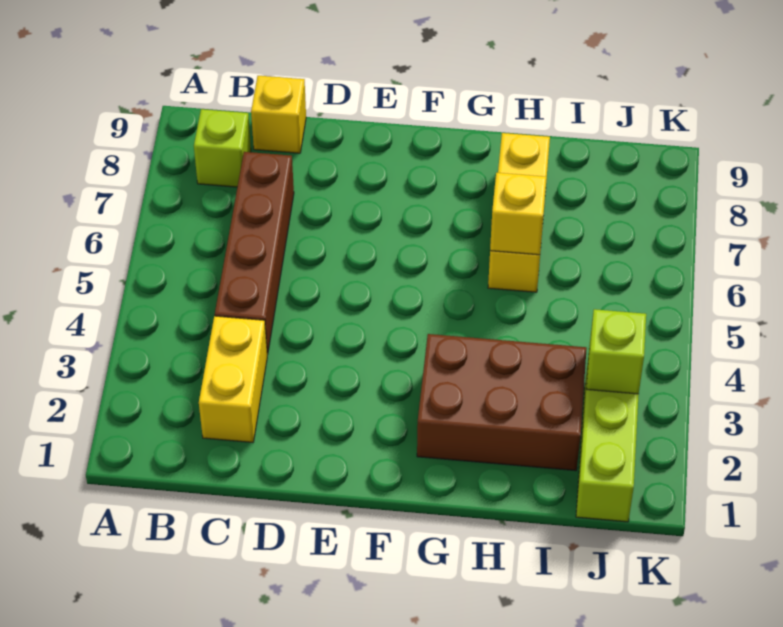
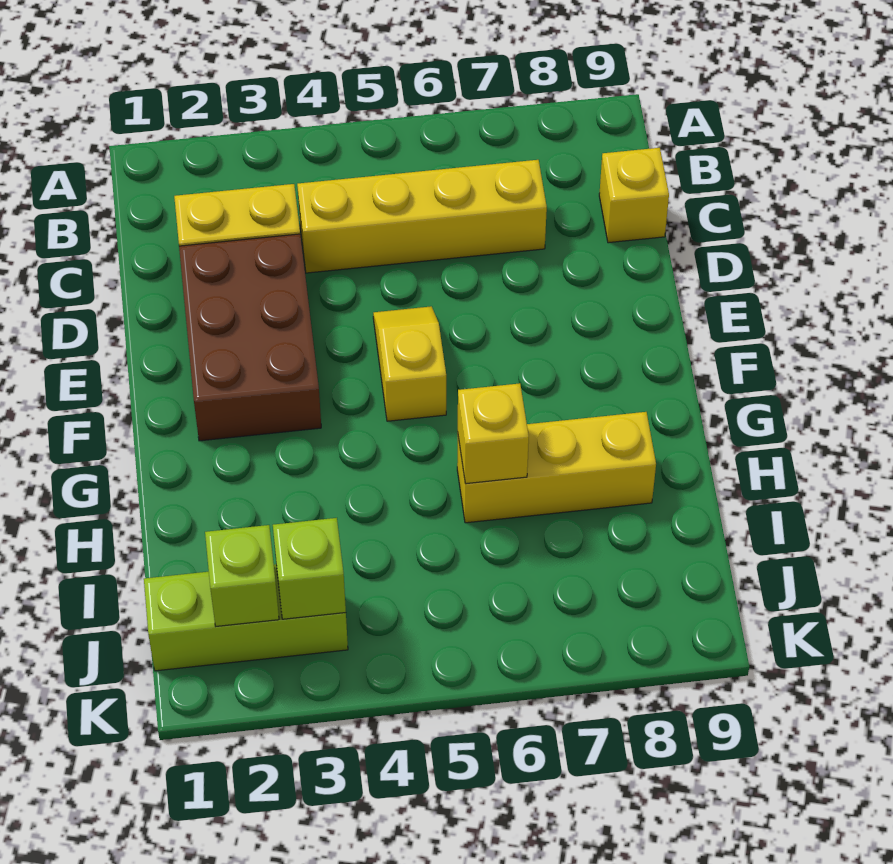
lime brick B8 level 1 -> lime brick J2 level 2
brown brick C4:C7 level 1 -> yellow brick C4:C7 level 1
none -> yellow slope E5:F5 level 1 top F
brown brick G2:I3 level 1 -> brown brick D2:F3 level 1

